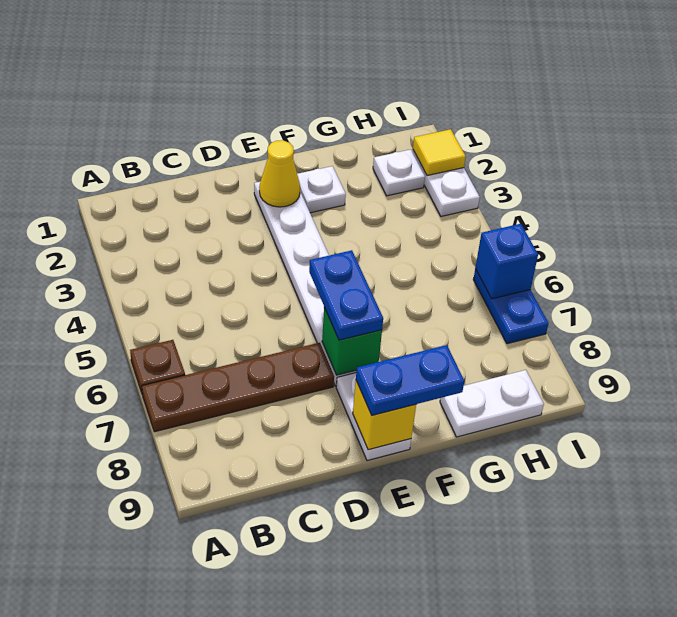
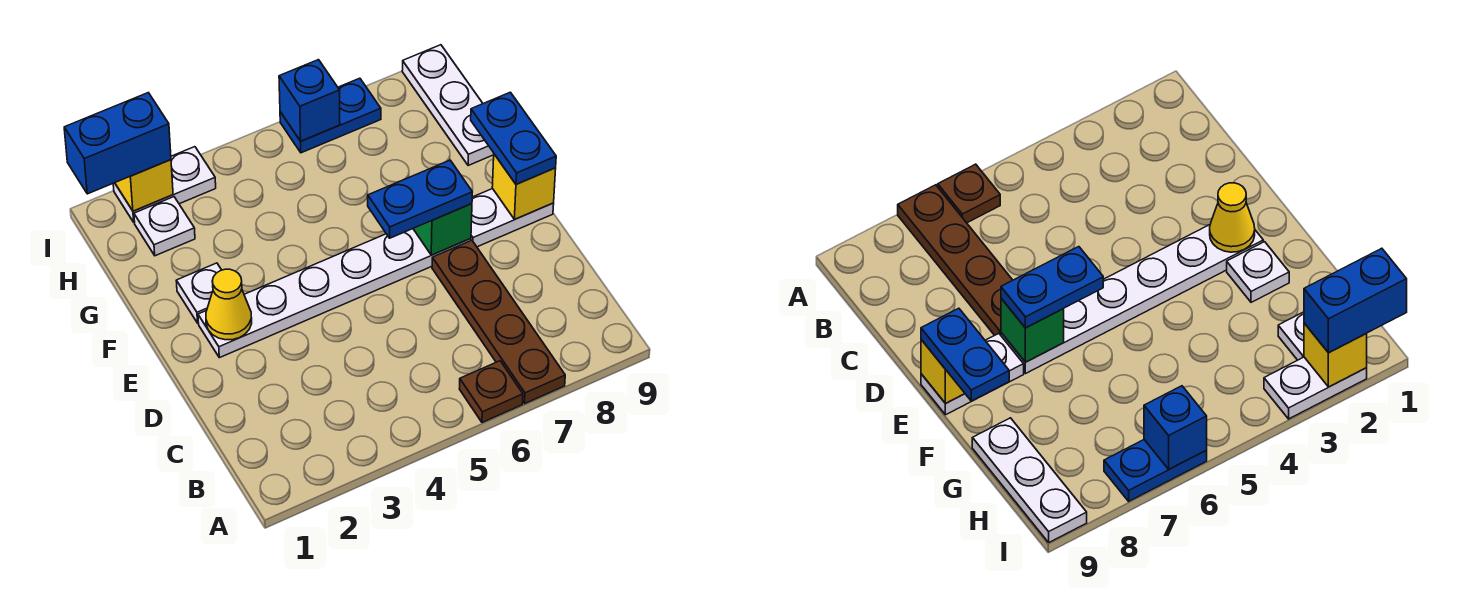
white plate G9:H9 level 1 -> white plate G9:I9 level 1
none -> blue brick I1:I2 level 3
yellow tile I2 level 2 -> yellow brick I2 level 2

